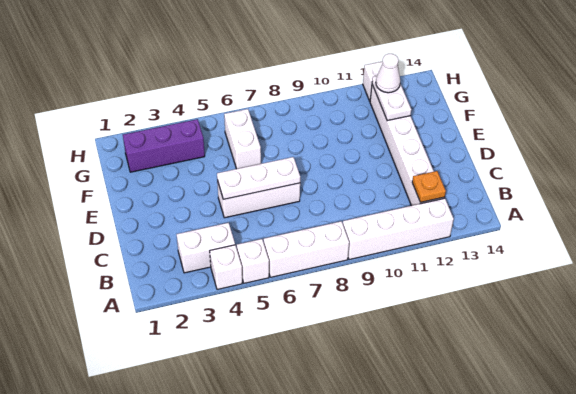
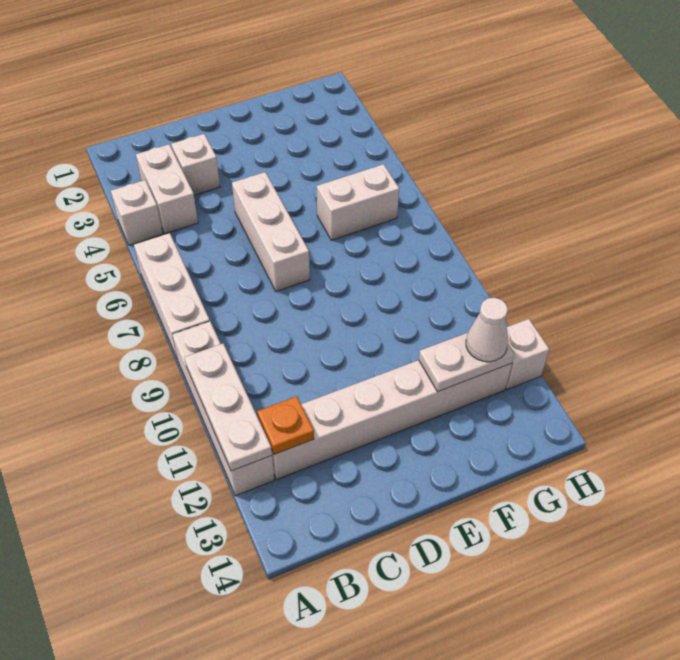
white brick A5 level 1 -> white brick C3 level 1
white plate D5:D7 level 2 -> white plate A10:A12 level 2
purple brick G2:G4 level 1 -> none

